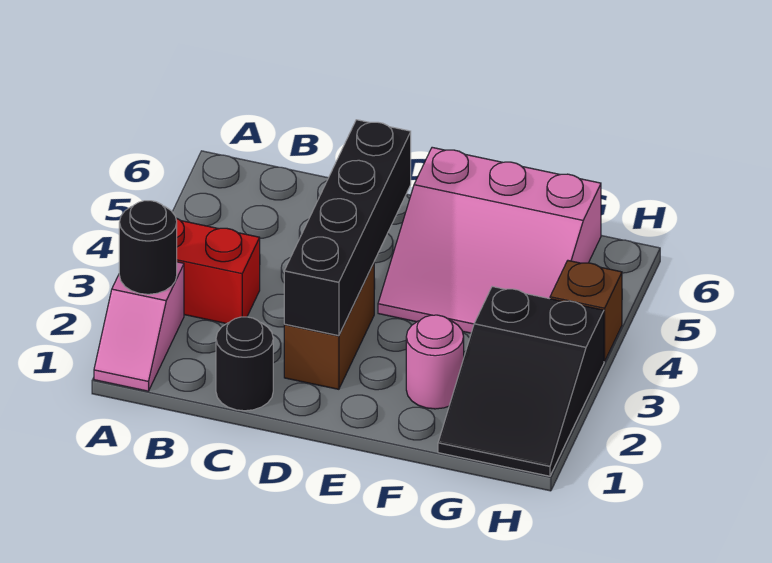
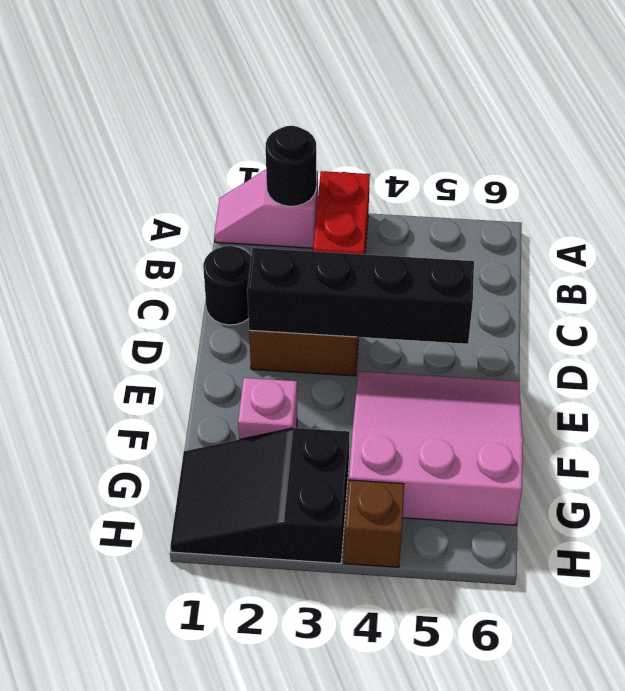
pink slope E4:G6 level 1 top 6 -> pink slope E4:G6 level 1 top G
pink round brick F2 level 1 -> pink brick F2 level 1

